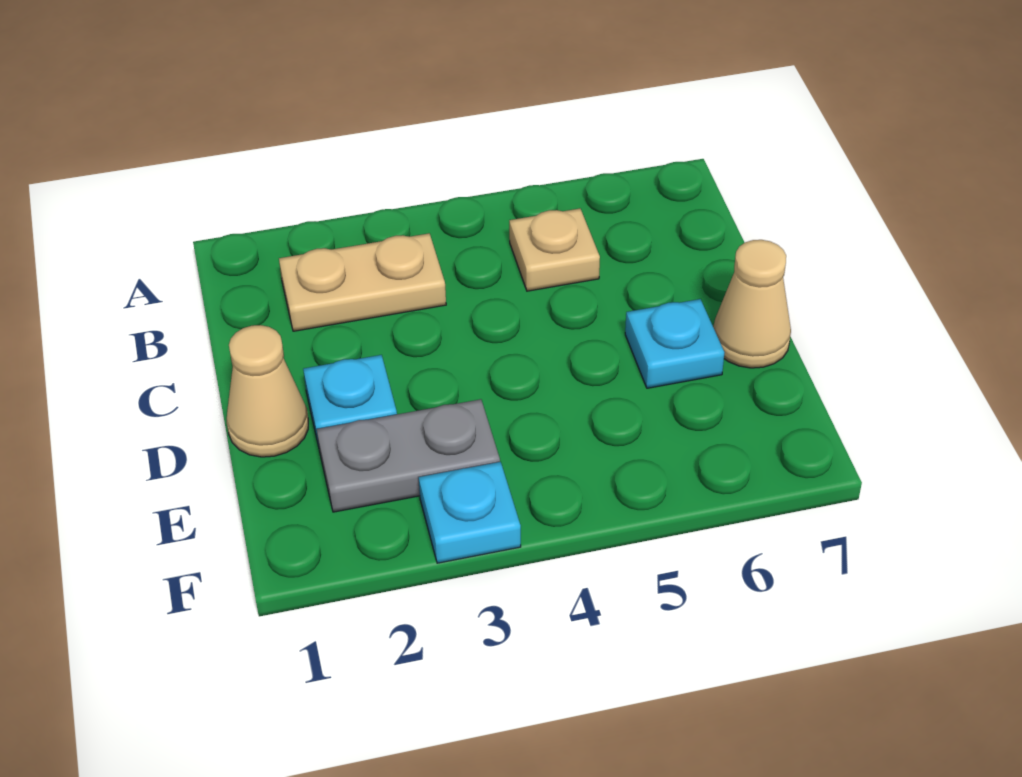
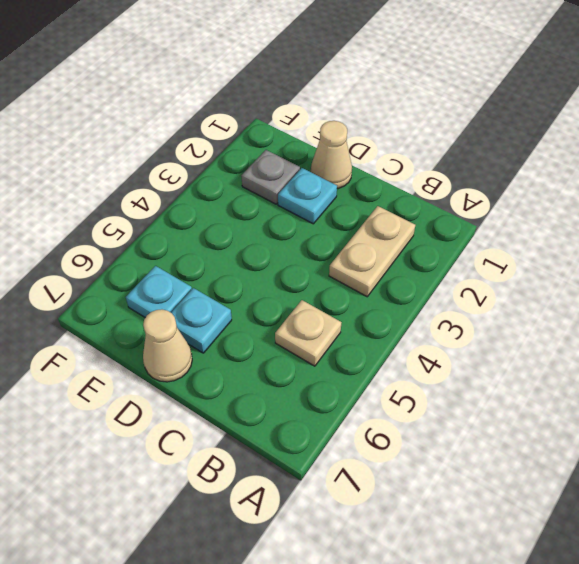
grey plate E2:E3 level 1 -> grey plate E2 level 1
cyan plate F3 level 1 -> cyan plate E6 level 1

